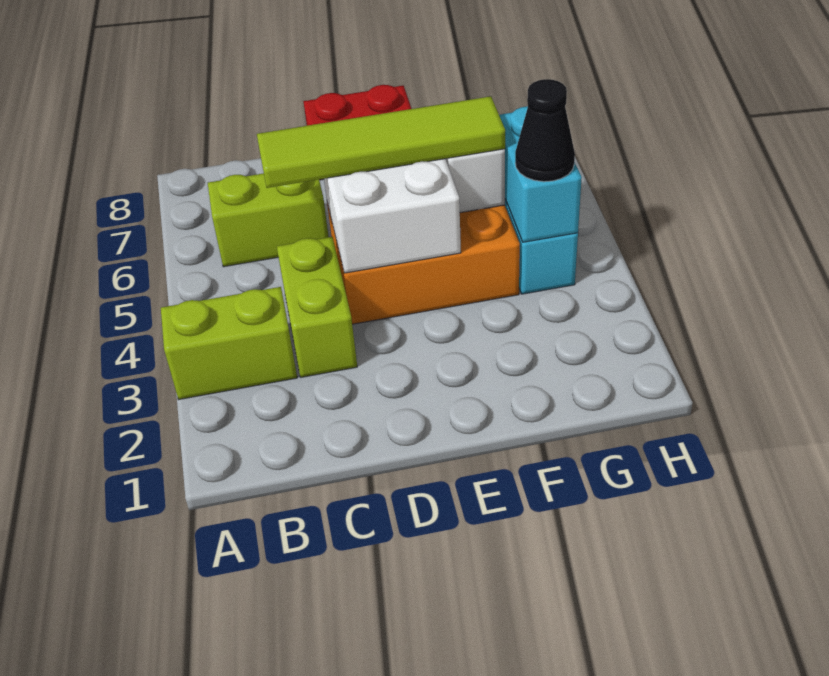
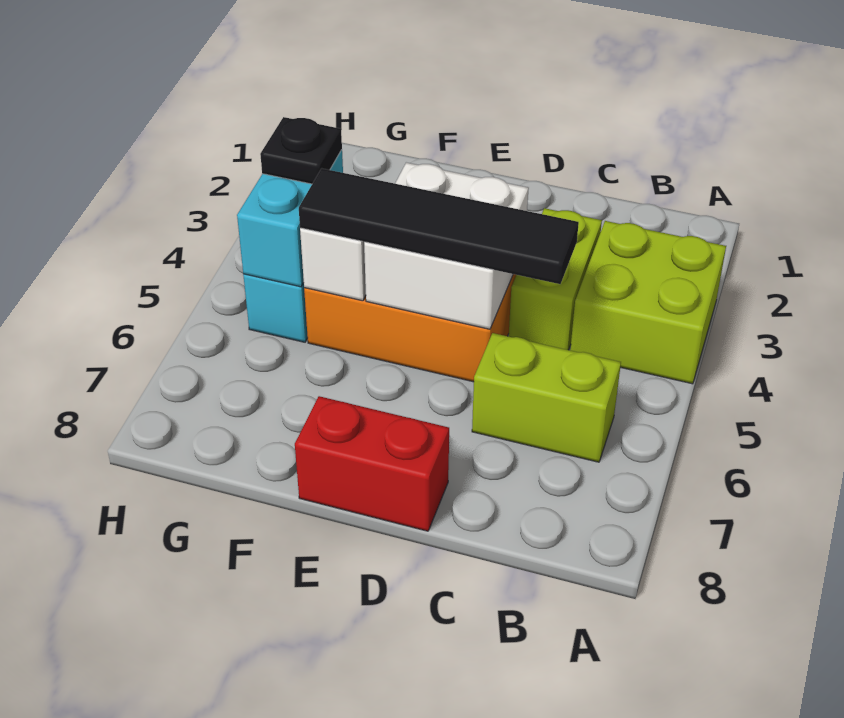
lime brick A3:B3 level 1 -> lime brick A3:B4 level 1
lime tile C5:F5 level 3 -> black tile C5:F5 level 3
black cone G4 level 3 -> black plate G4 level 3

